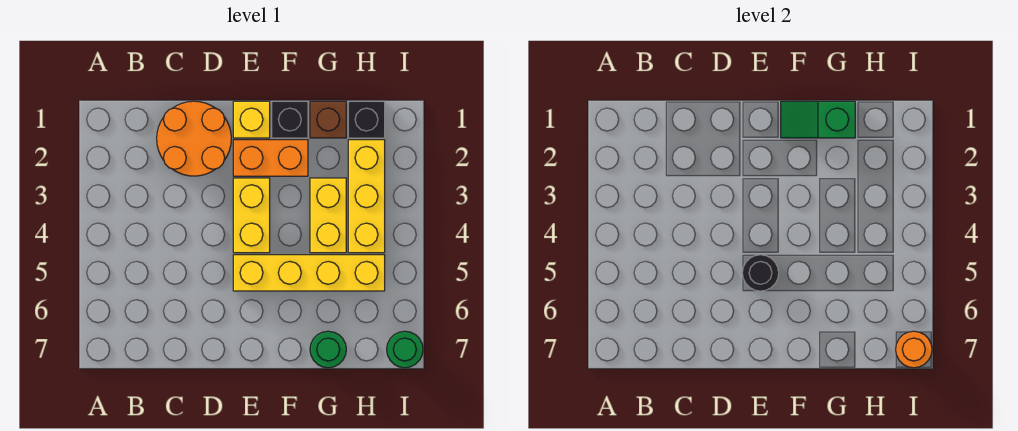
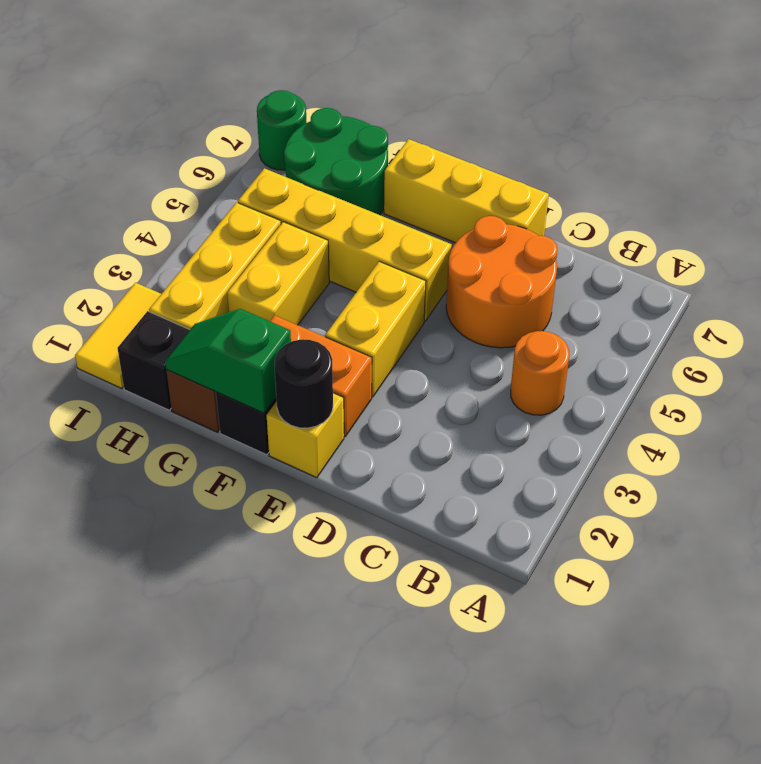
orange round brick C1:D2 level 1 -> orange round brick C5:D6 level 1
none -> yellow brick D7:F7 level 1
black round brick E5 level 2 -> black round brick E1 level 2
green slope F1:G1 level 2 top G -> green slope F1:G1 level 2 top F
green round brick G7 level 1 -> green round brick G6:H7 level 1
none -> yellow tile I1:I2 level 1
orange round brick I7 level 2 -> orange round brick B4 level 1

